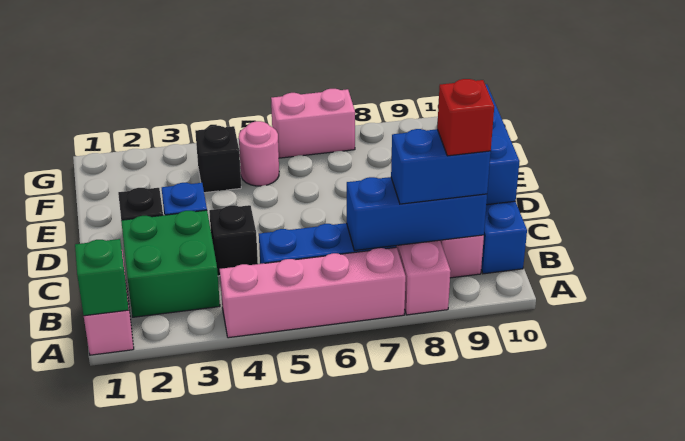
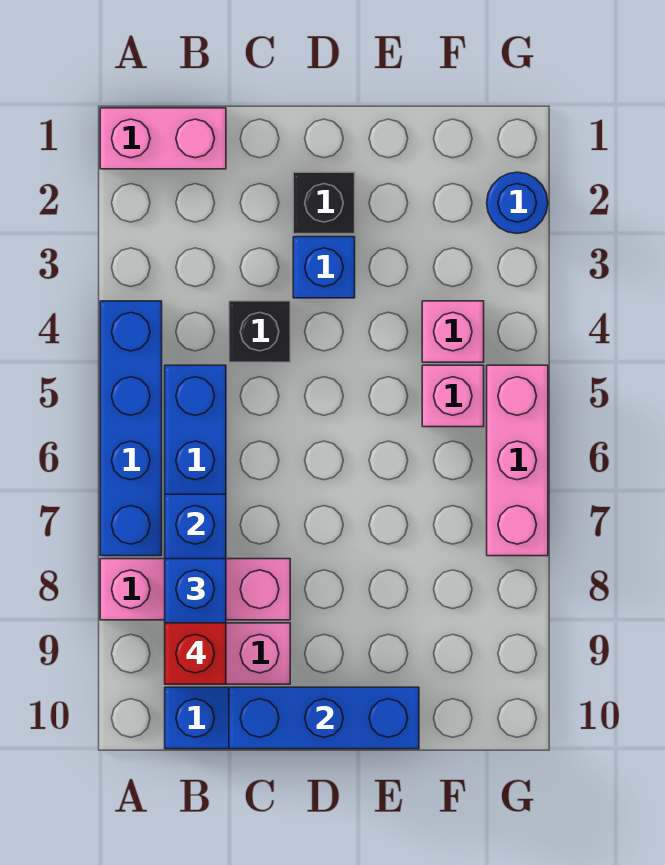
green brick A1 level 2 -> none
pink brick A4:A7 level 1 -> blue brick A4:A7 level 1
green brick B2:C3 level 1 -> none
black brick F4 level 1 -> pink brick F4 level 1
pink round brick F5 level 1 -> pink brick F5 level 1
none -> blue round brick G2 level 1
pink brick G6:G7 level 1 -> pink brick G5:G7 level 1

